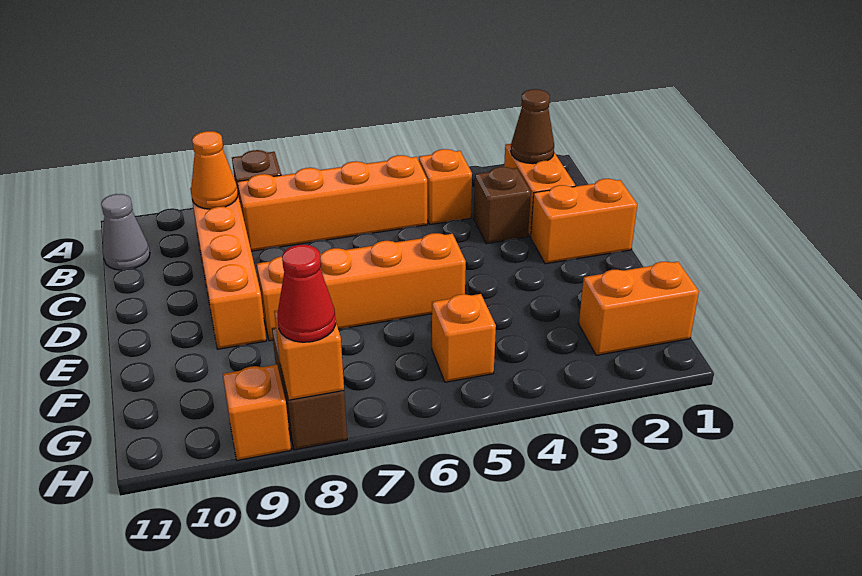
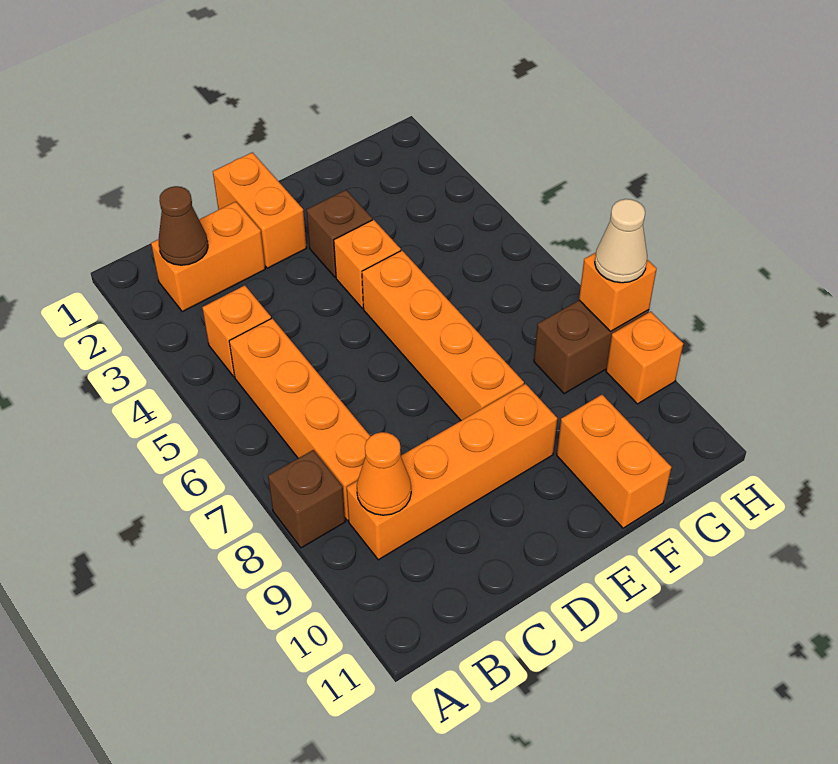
grey cone B11 level 1 -> none
brown brick C3 level 1 -> brown brick E3 level 1
orange brick G1:G2 level 1 -> orange brick F10:F11 level 1
orange brick G5 level 1 -> orange brick E4 level 1
red cone H8 level 3 -> tan cone H8 level 3

